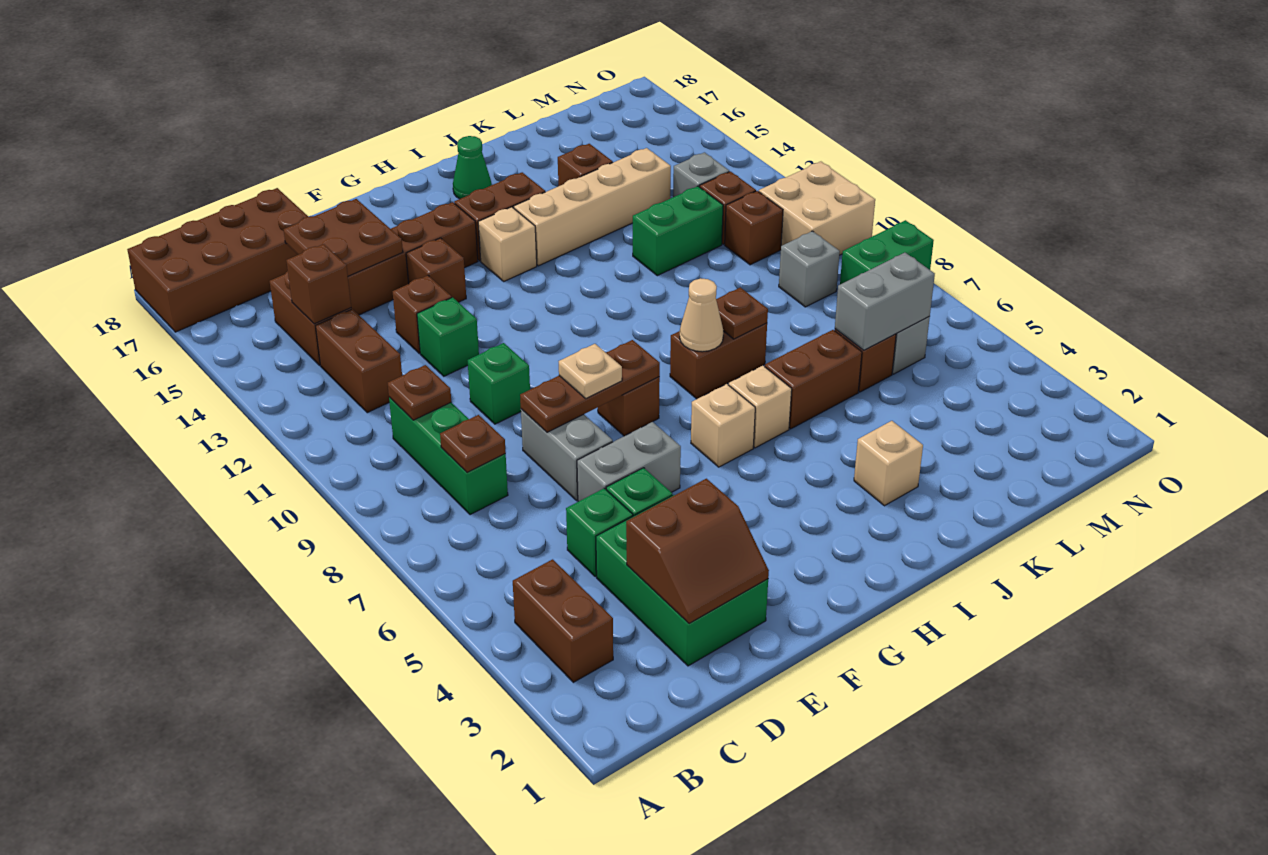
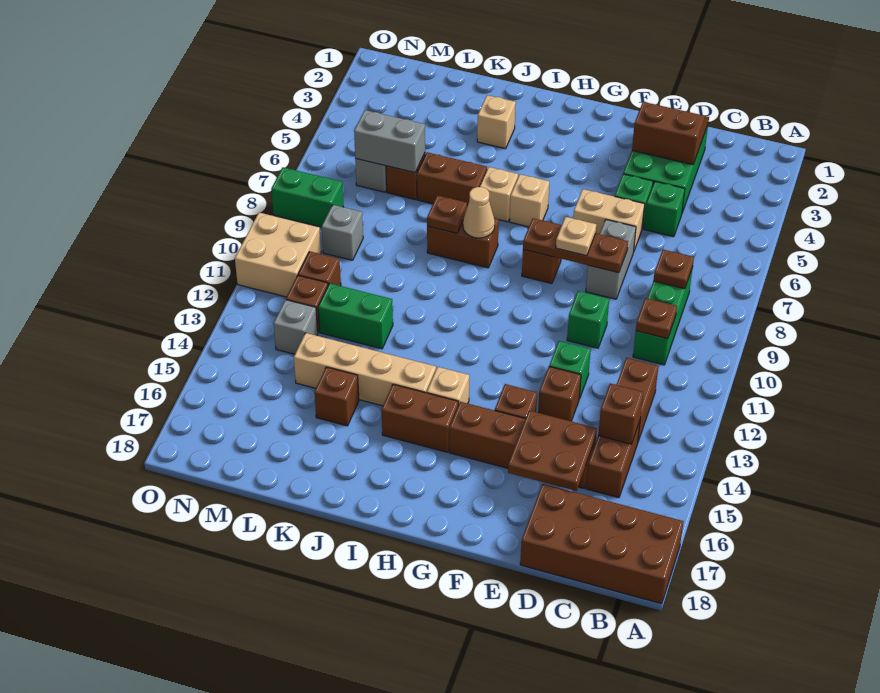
brown brick B3:B4 level 1 -> none
grey brick E6:F6 level 1 -> tan brick E6:F6 level 1
green cone I17 level 1 -> none

